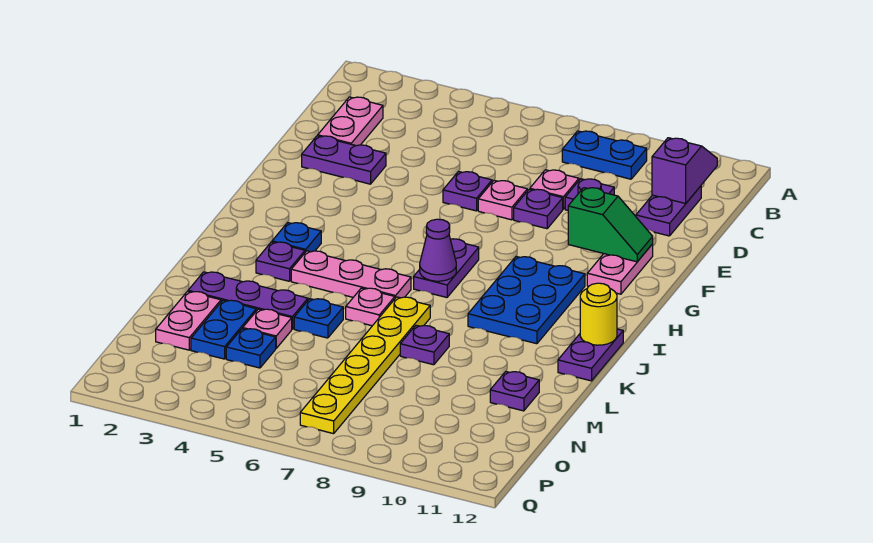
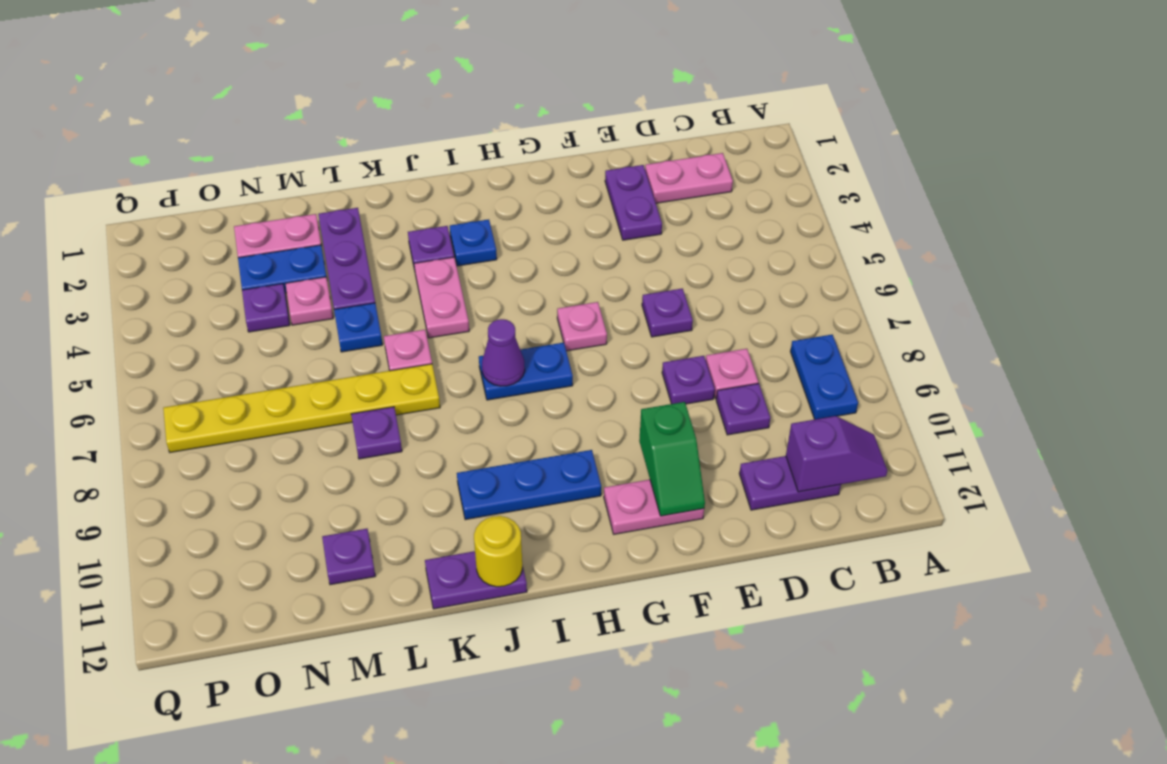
pink plate E7 level 1 -> pink plate G6 level 1
purple plate H7:I7 level 1 -> blue plate H7:I7 level 1
blue plate H9:J10 level 1 -> blue plate H10:J10 level 1
pink plate J4:J6 level 1 -> pink plate J4:J5 level 1
blue plate N4 level 1 -> purple plate N4 level 1

